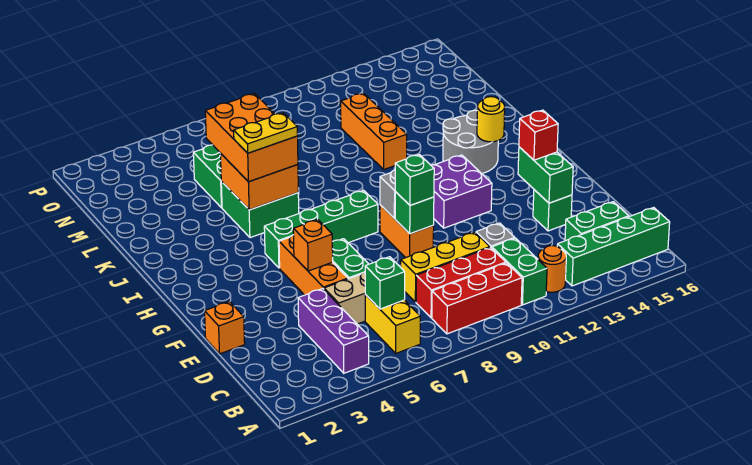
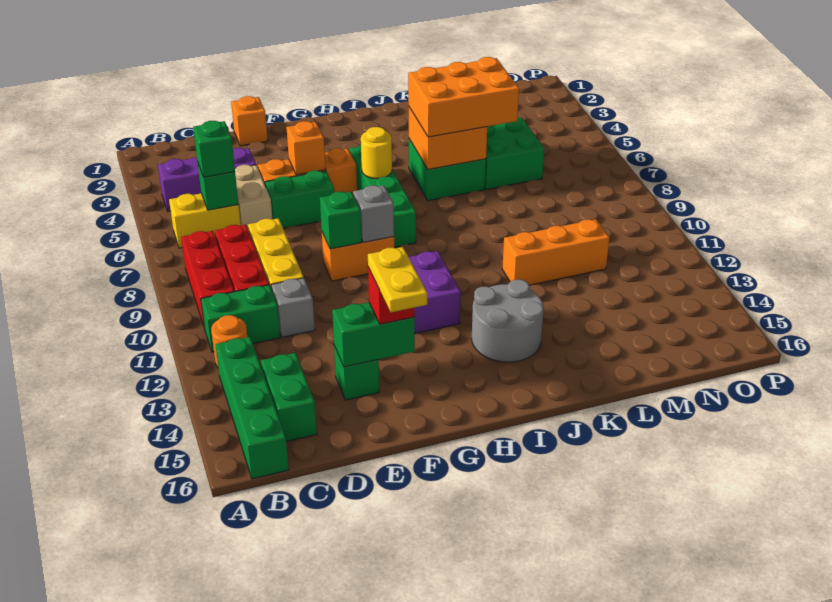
green brick F9 level 3 -> green brick C6 level 3
yellow round brick I14 level 2 -> yellow round brick H6 level 2
yellow plate J5:J6 level 4 -> yellow plate F14:F15 level 4

